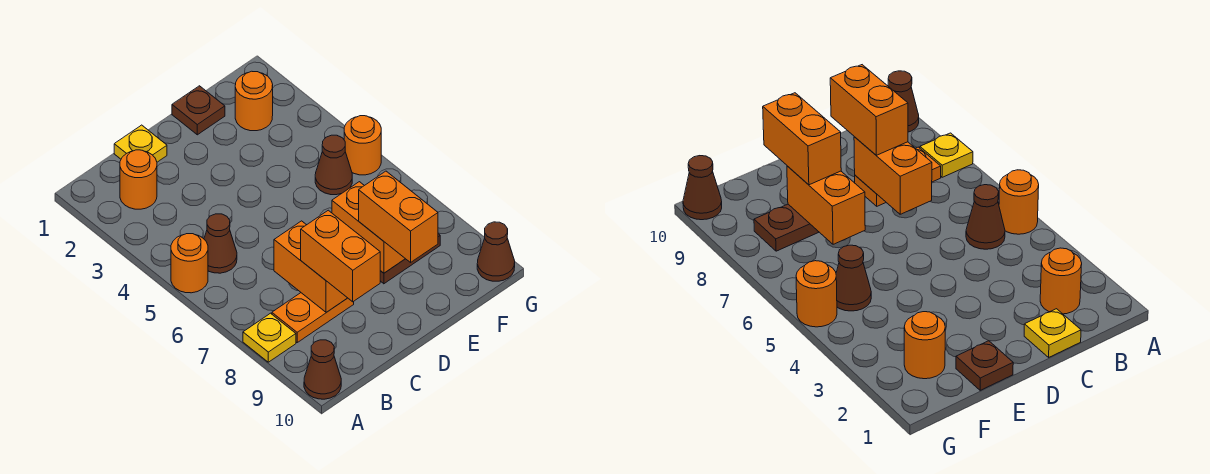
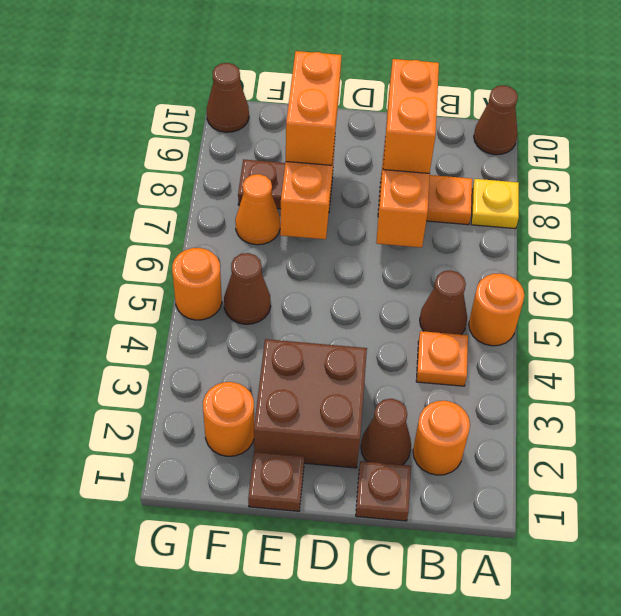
none -> orange plate B4 level 1
yellow plate C1 level 1 -> brown plate C1 level 1
none -> brown cone C2 level 1
none -> brown brick D2:E3 level 1
none -> orange cone F7 level 1

